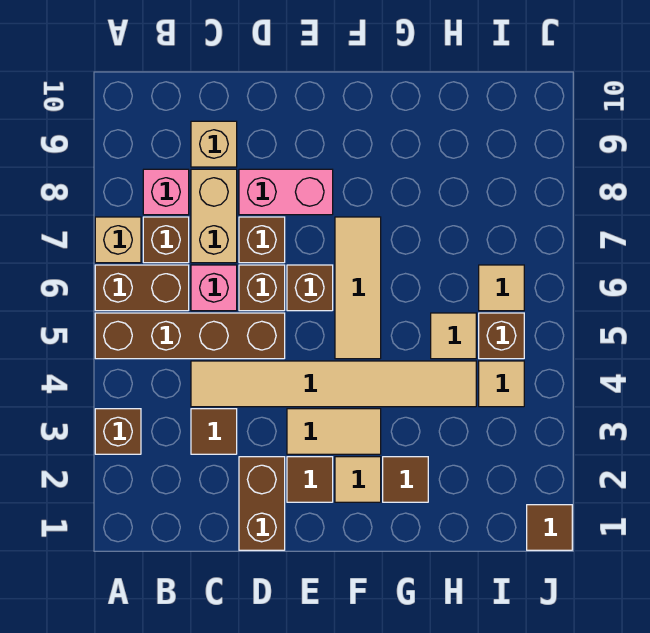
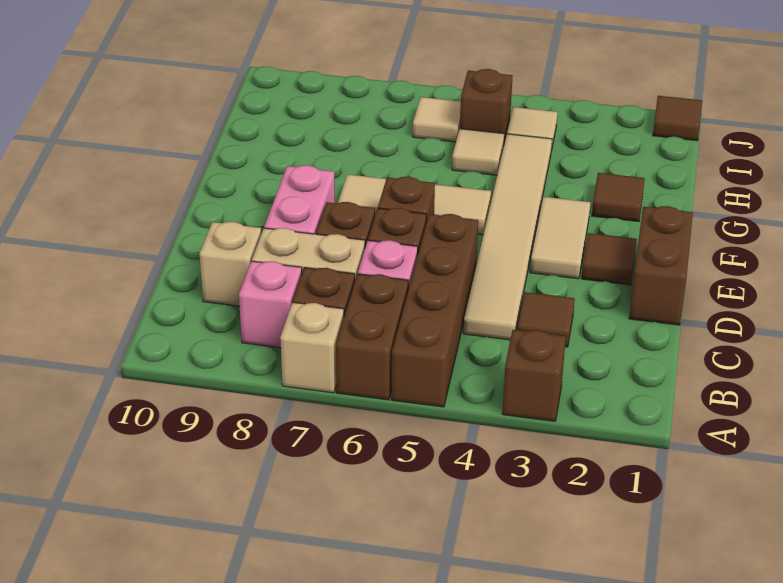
brown brick D1:D2 level 1 -> brown brick D1:E1 level 1
tan tile F2 level 1 -> none

